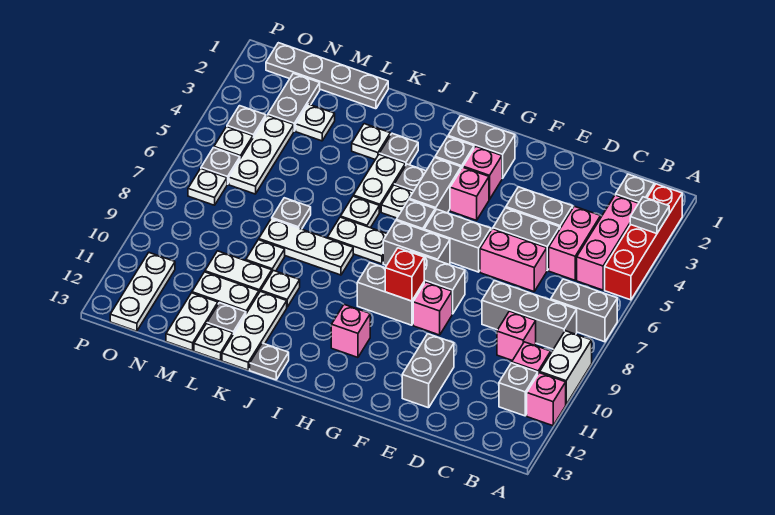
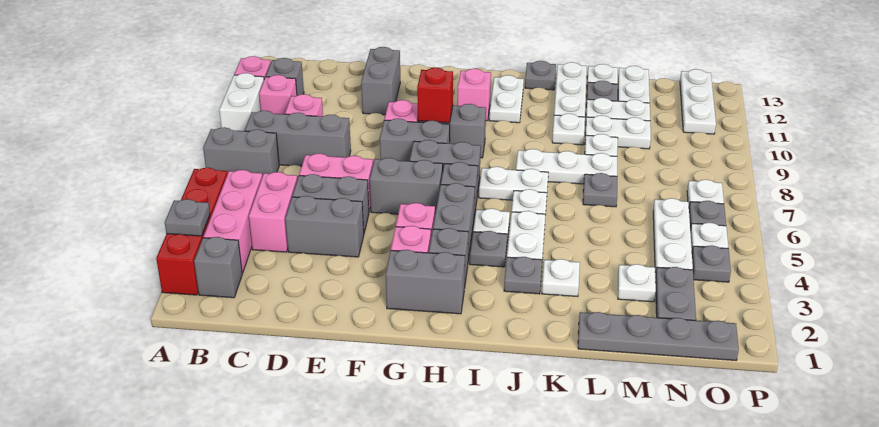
none -> white plate I11:I12 level 1

